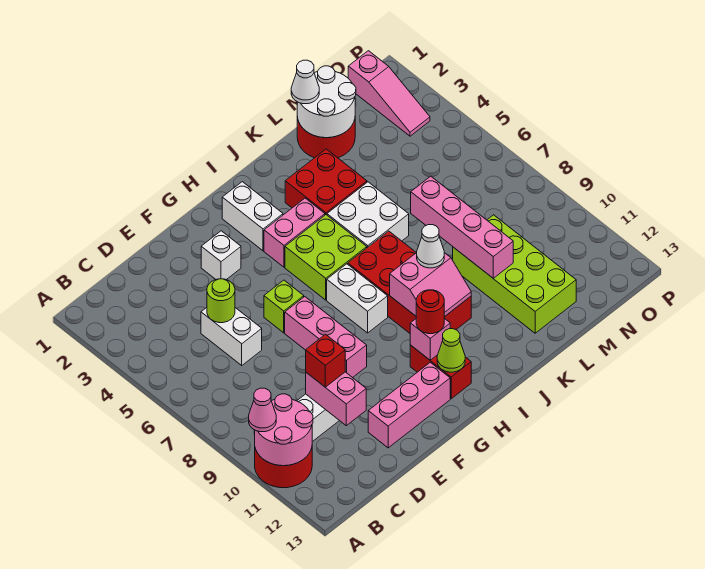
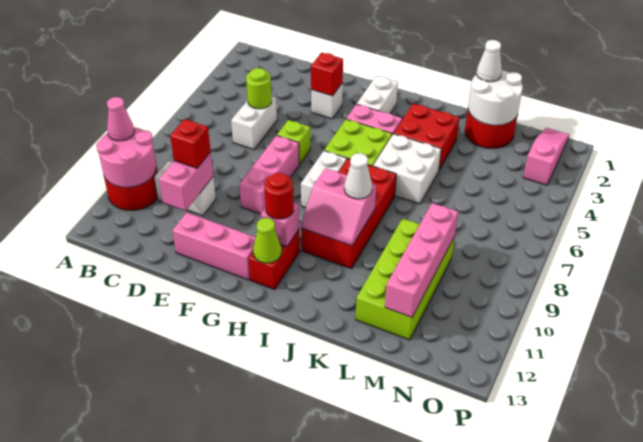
none -> red brick F3 level 2
pink brick L7:L10 level 2 -> pink brick M9:M12 level 2
pink slope O1:O3 level 1 top 1 -> pink slope O1:O3 level 1 top 3

